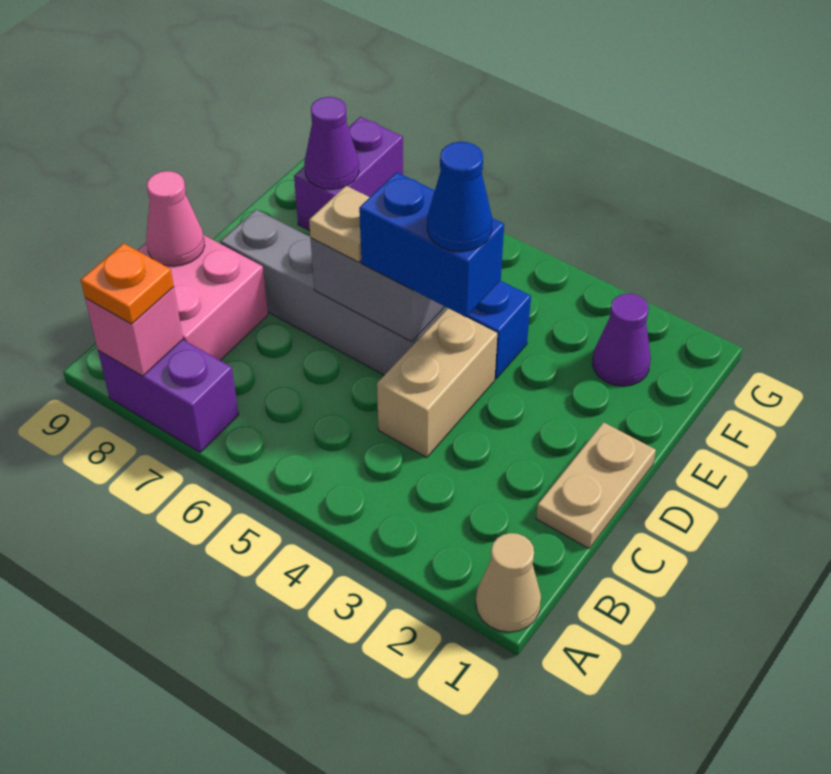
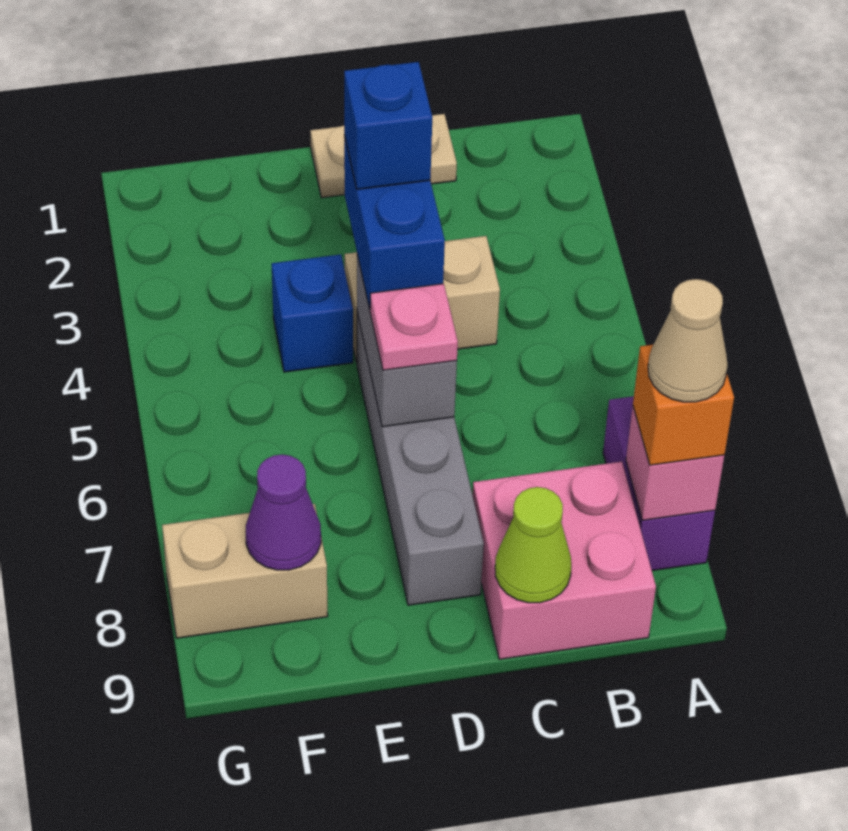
tan cone A1 level 1 -> tan cone A8 level 4
orange plate A8 level 3 -> orange brick A8 level 3
pink cone C9 level 2 -> lime cone C9 level 2
blue cone D4 level 4 -> blue brick D4 level 4
tan plate D6 level 3 -> pink plate D6 level 3
purple cone F2 level 1 -> none
purple brick F8:G8 level 1 -> tan brick F8:G8 level 1

